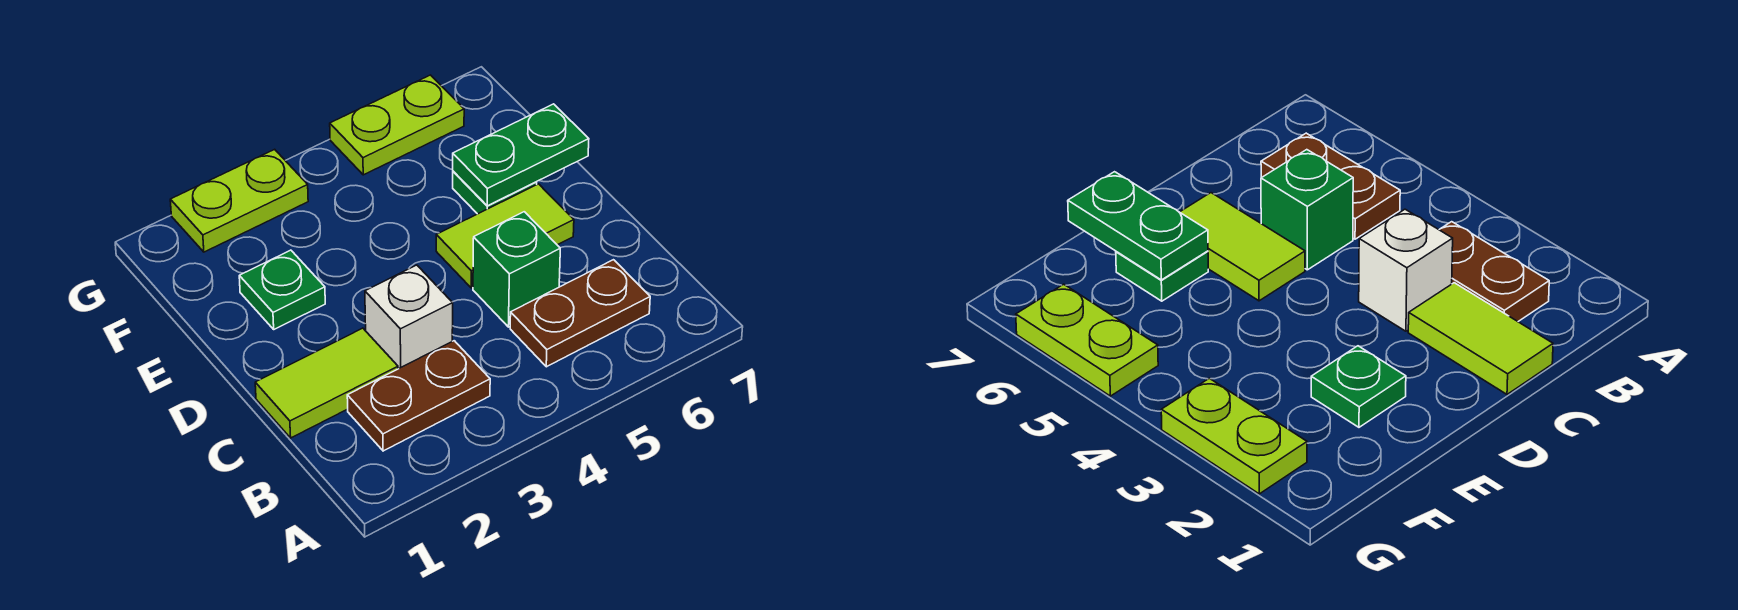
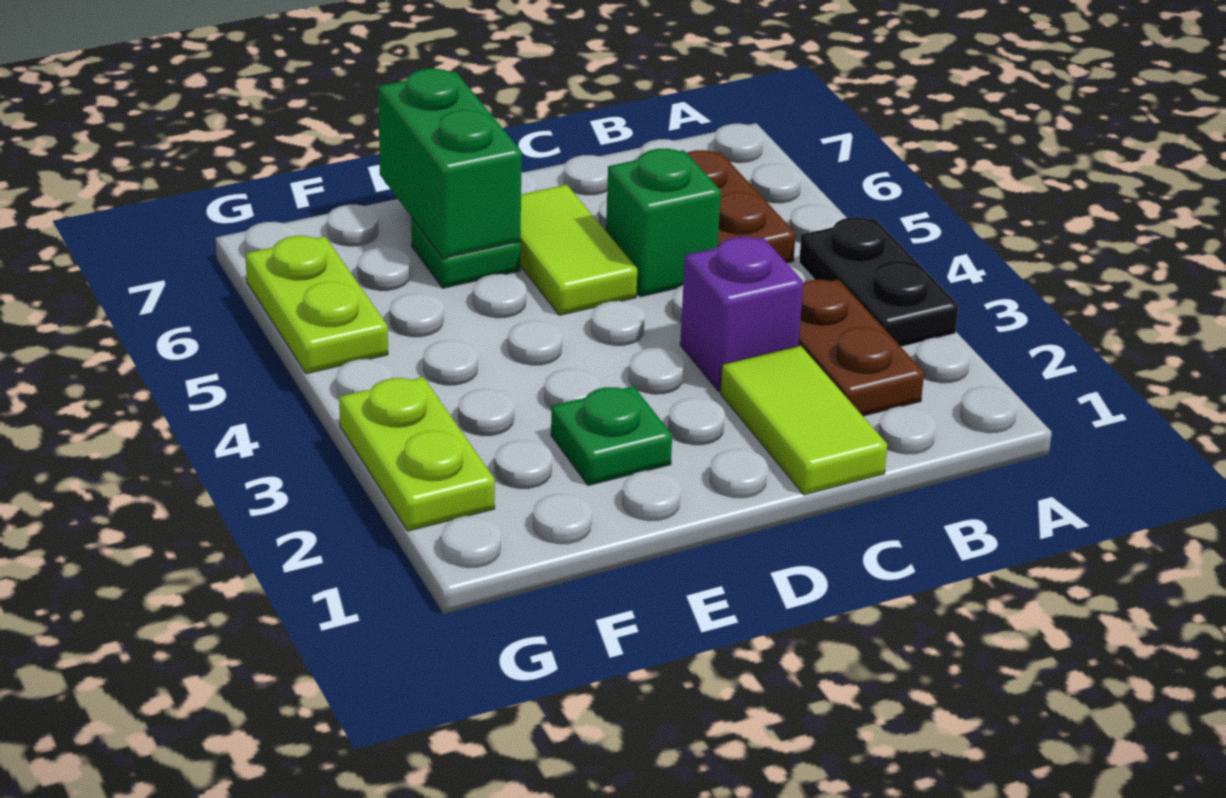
none -> black plate A3:A4 level 1
white brick C3 level 1 -> purple brick C3 level 1
green plate E6:E7 level 2 -> green brick E6:E7 level 2

